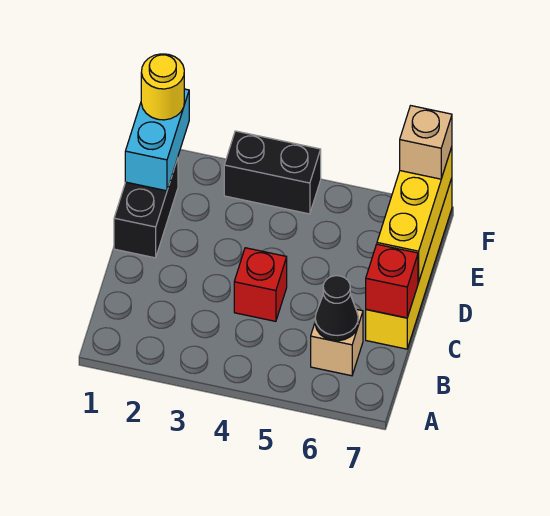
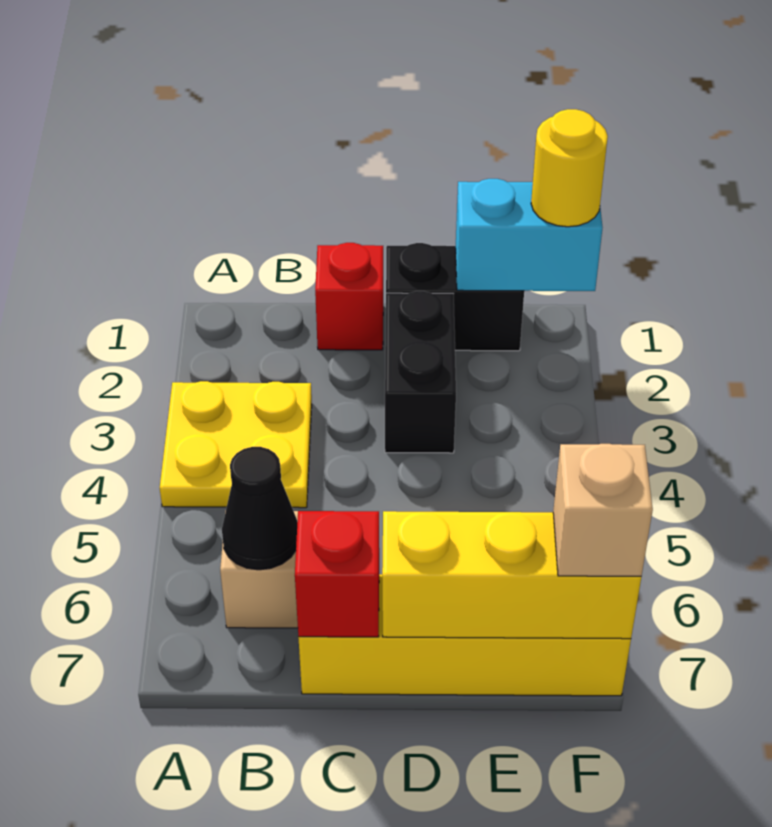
none -> yellow plate A3:B4 level 1
red brick C4 level 1 -> red brick C1 level 1
black brick F3:F4 level 1 -> black brick D2:D3 level 1

